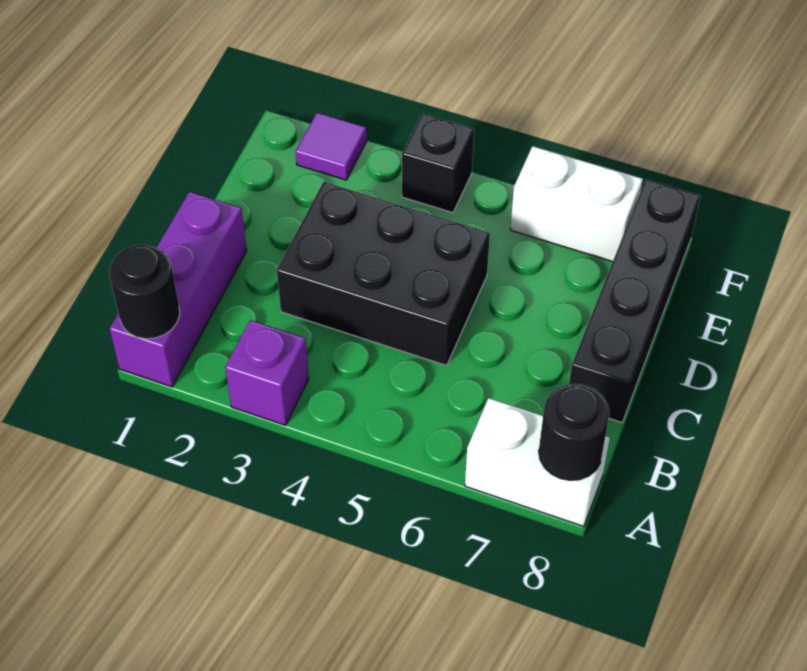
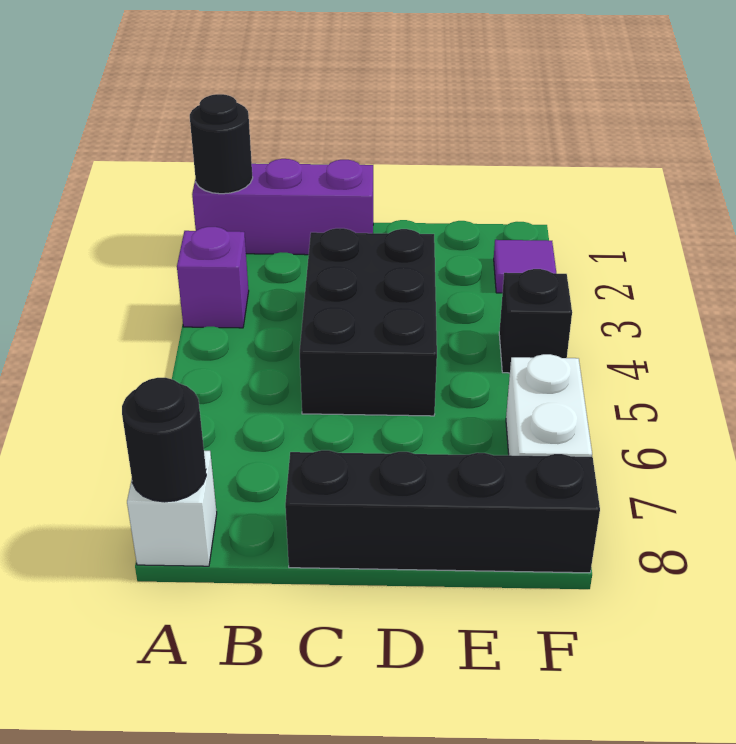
white brick A7:A8 level 1 -> white brick A8 level 1

